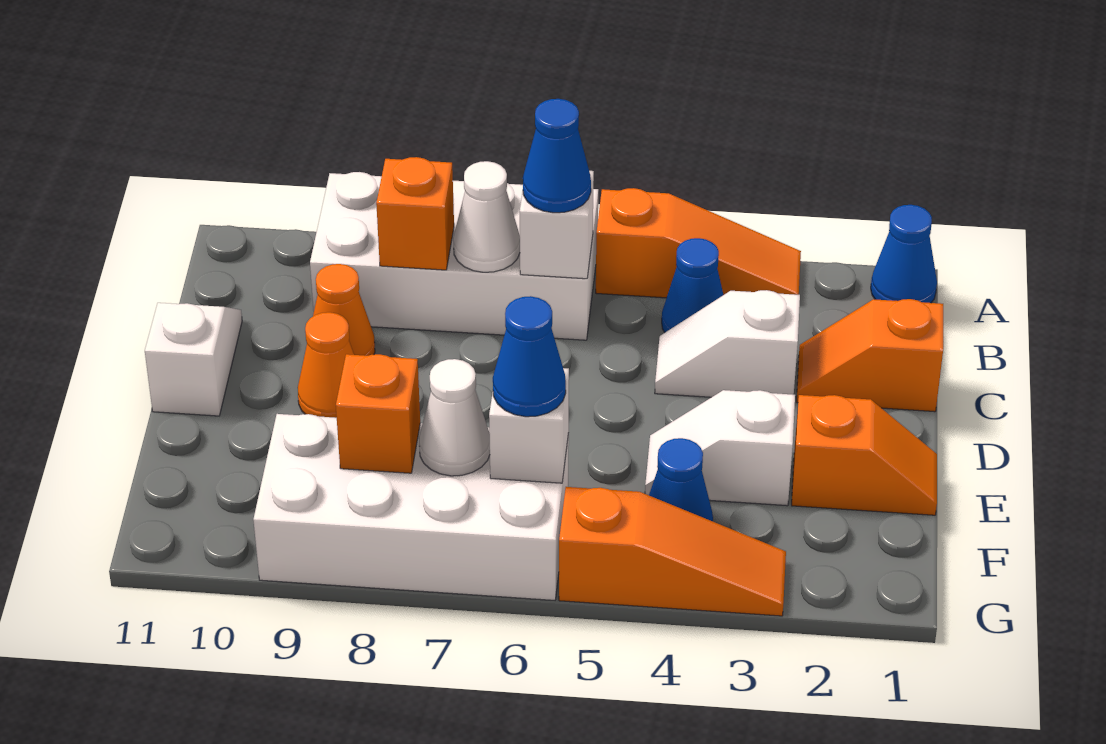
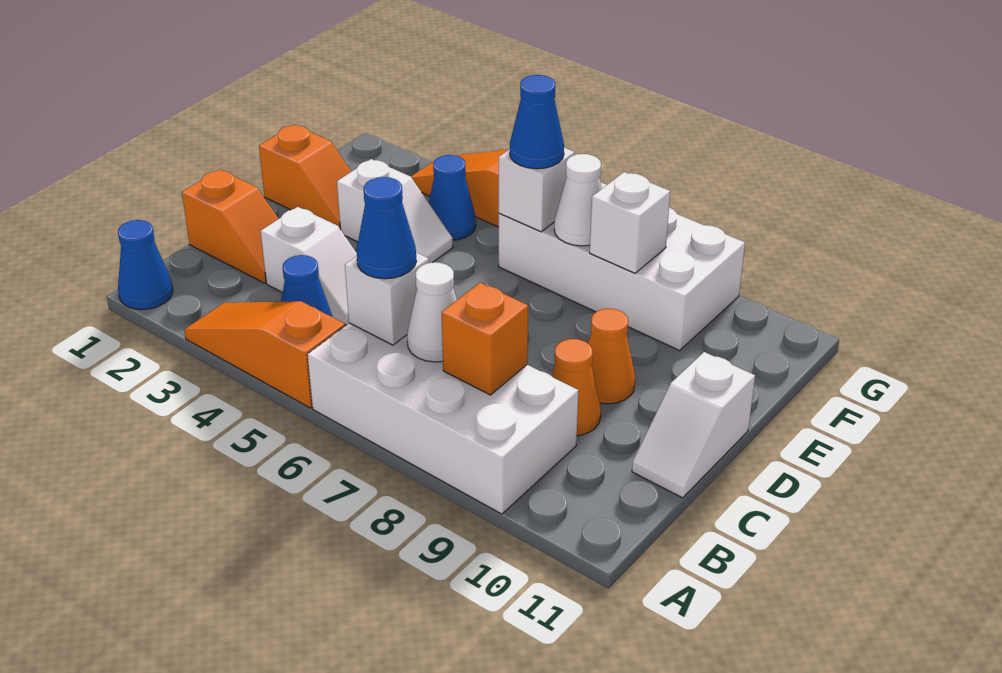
orange slope E1:E2 level 1 top 2 -> orange slope E1:E2 level 1 top 1
orange brick F8 level 2 -> white brick F8 level 2

